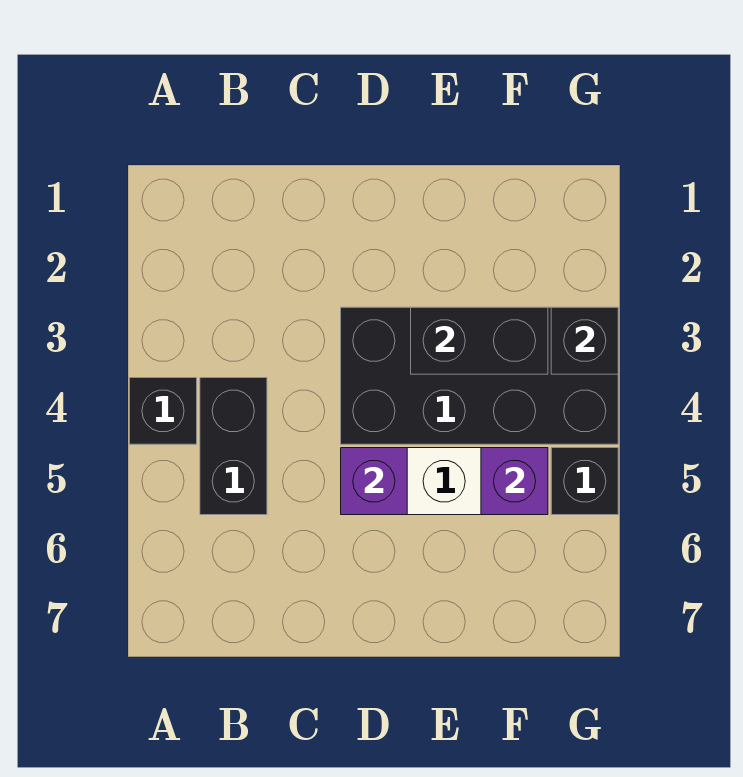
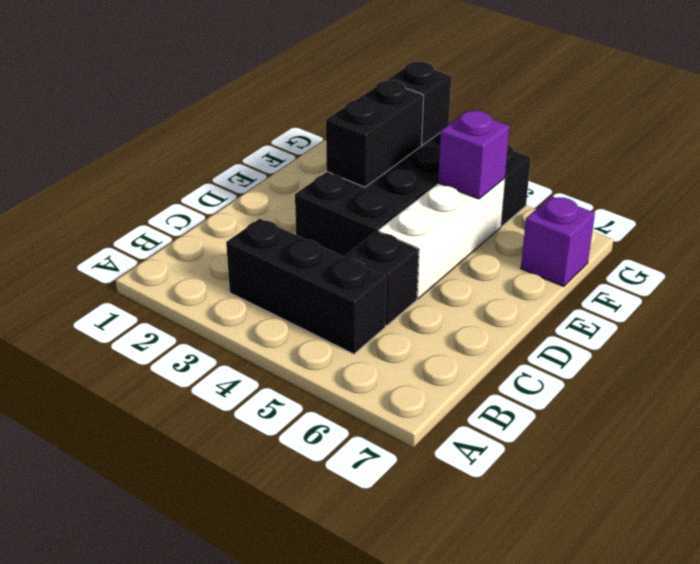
black brick A4 level 1 -> black brick C5 level 1
black brick B4:B5 level 1 -> black brick B3:B5 level 1
purple brick D5 level 2 -> purple brick F7 level 1

